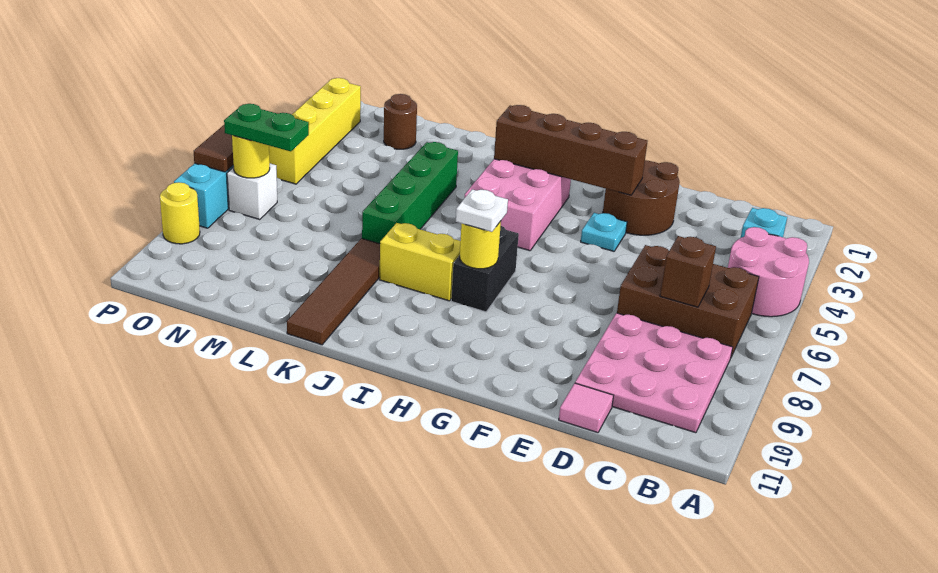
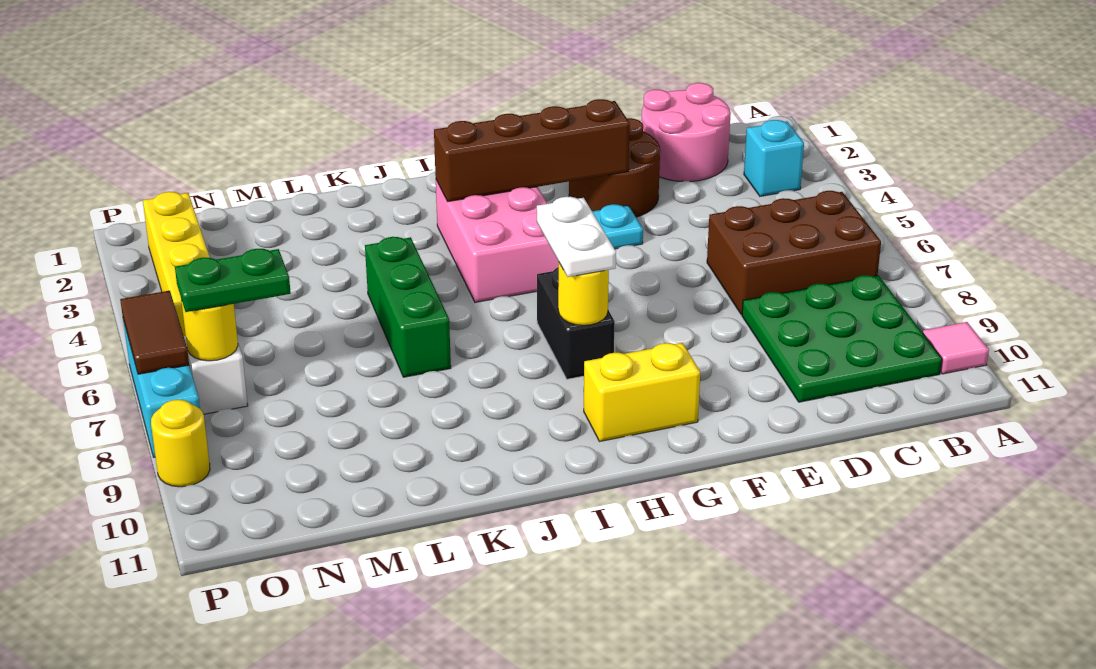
pink round brick A4:B5 level 1 -> pink round brick C1:D2 level 1
pink plate B8:D10 level 1 -> green plate B8:D10 level 1
brown brick C7 level 2 -> none
pink tile D11 level 1 -> pink tile A10 level 1
white plate H8 level 3 -> white plate H7:H8 level 3
yellow brick I8:J8 level 1 -> yellow brick G10:H10 level 1
green brick K4:K7 level 1 -> green brick K5:K7 level 1
brown tile K8:K11 level 1 -> none
brown round brick M2 level 1 -> none

